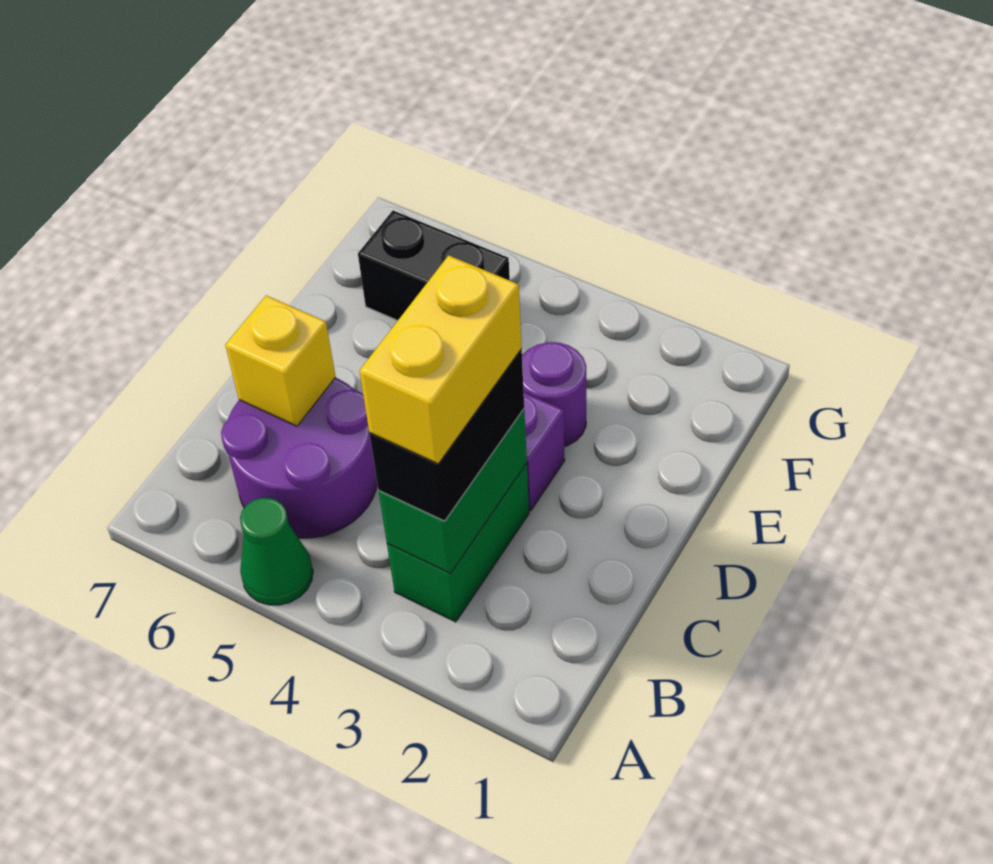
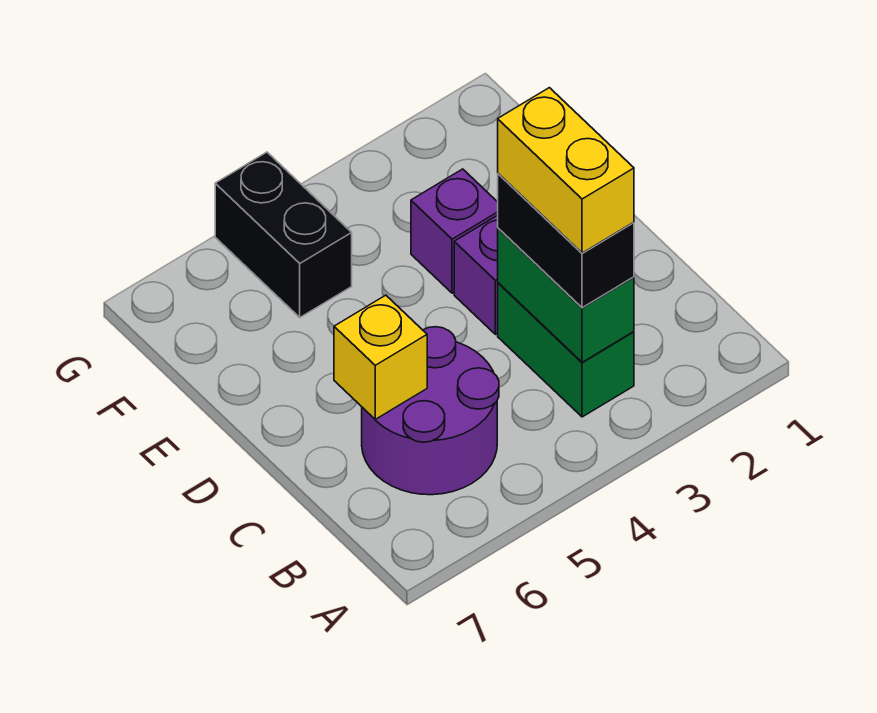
green cone A5 level 1 -> none
purple round brick E3 level 1 -> purple brick E3 level 1
black brick F5:F6 level 1 -> black brick F5:G5 level 1

